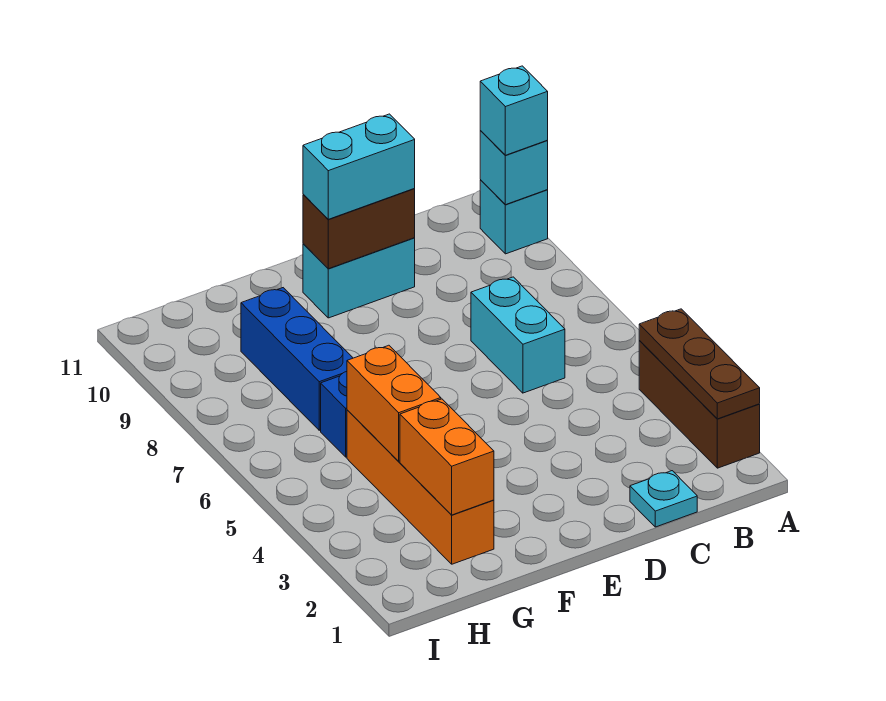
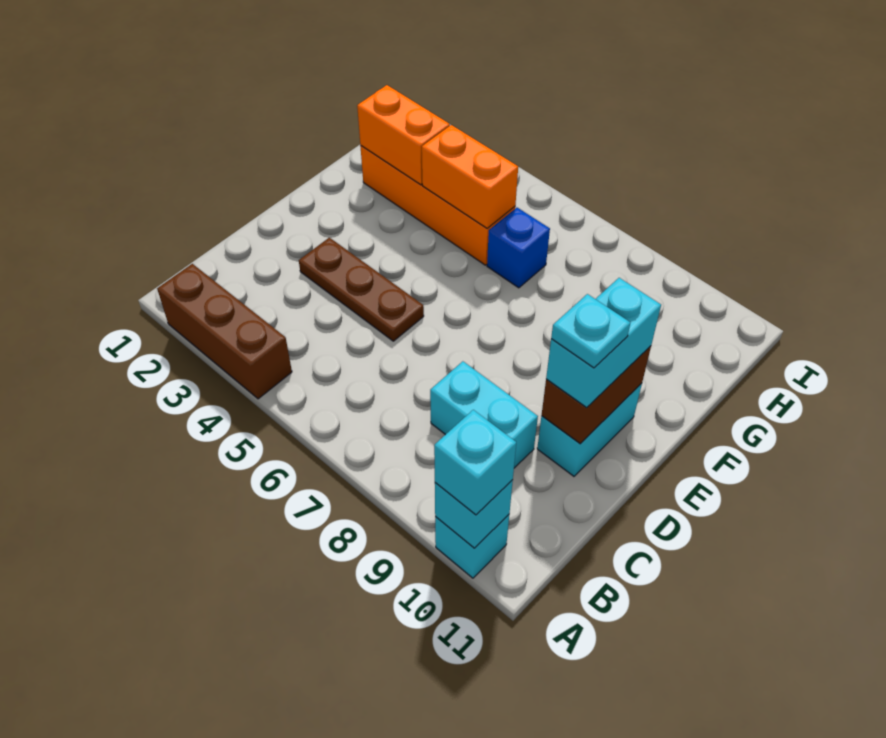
brown plate A2:A4 level 2 -> brown plate D3:D5 level 1
cyan plate C1 level 1 -> cyan plate D10 level 4
cyan brick C6:C7 level 1 -> cyan brick C8:C9 level 1
blue brick G7:G9 level 1 -> none

